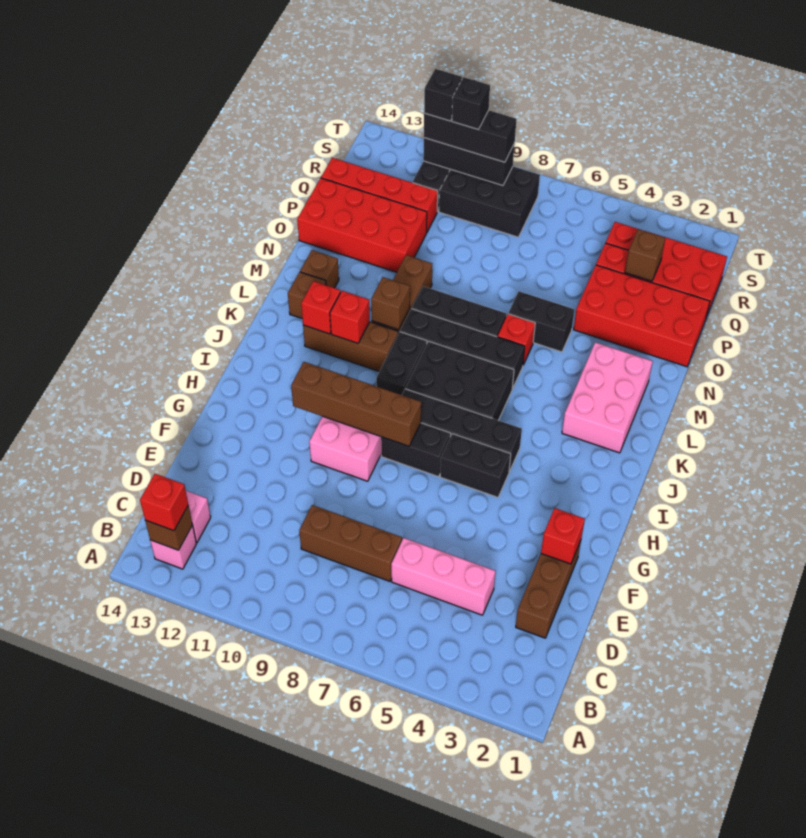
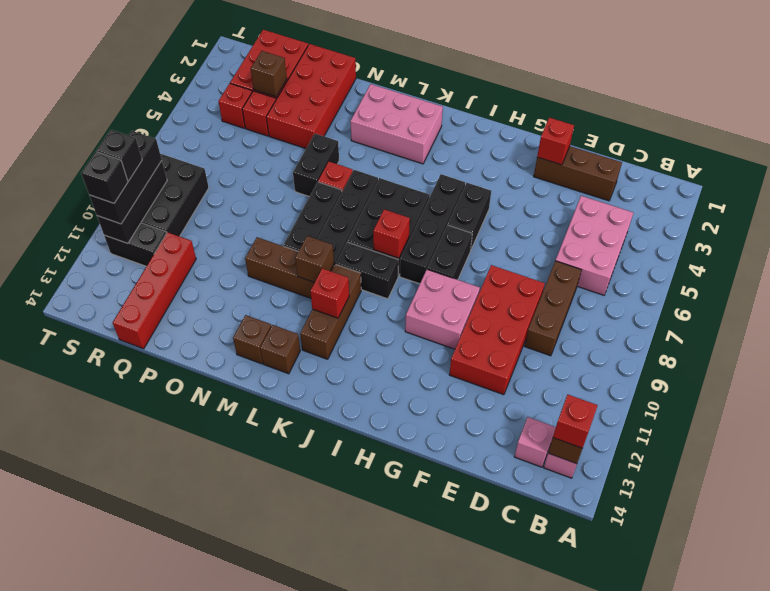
pink brick D4:D6 level 1 -> pink brick C4:D6 level 1
brown brick H8:H11 level 2 -> none
red brick K12 level 2 -> red brick J8 level 2
red brick O11:P14 level 1 -> red brick E8:F11 level 1

